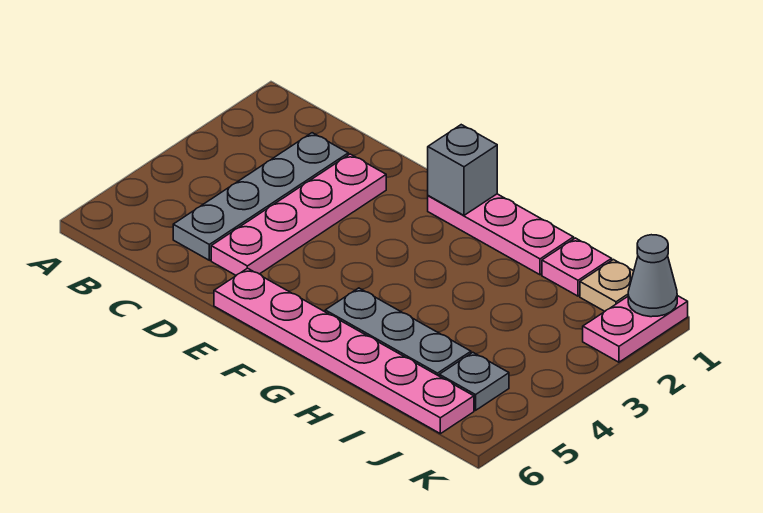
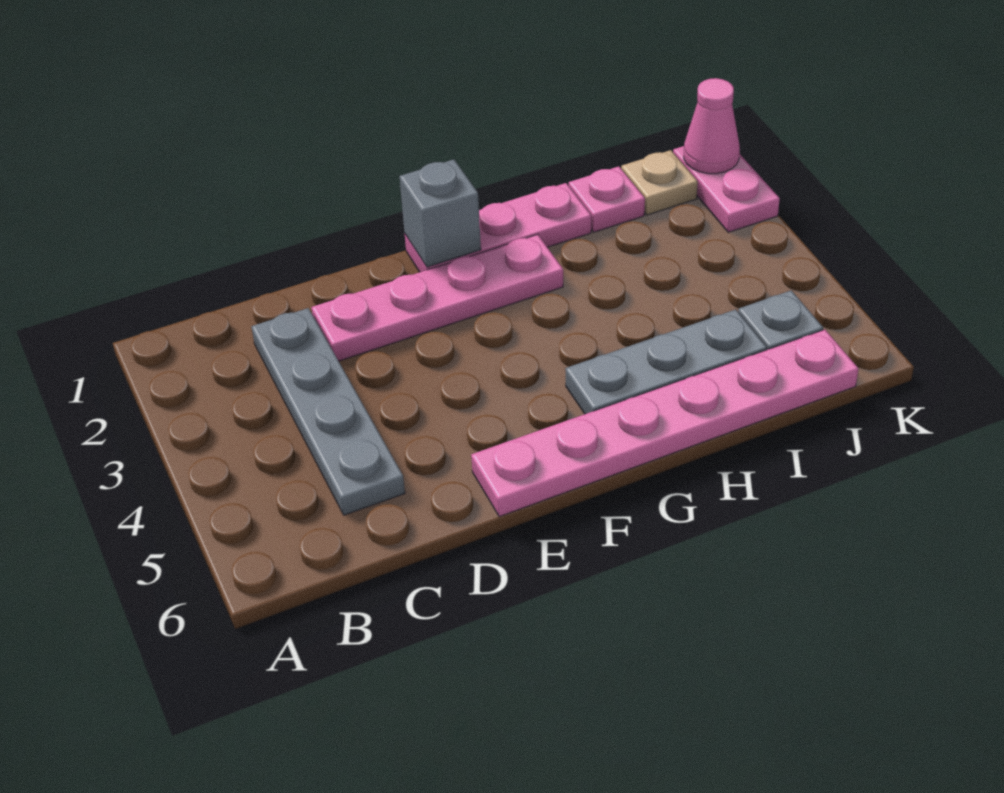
pink plate D2:D5 level 1 -> pink plate D2:G2 level 1
grey cone K1 level 2 -> pink cone K1 level 2

